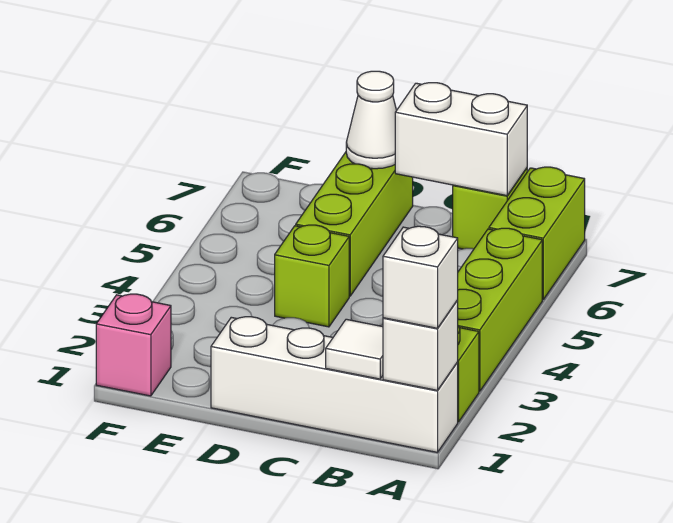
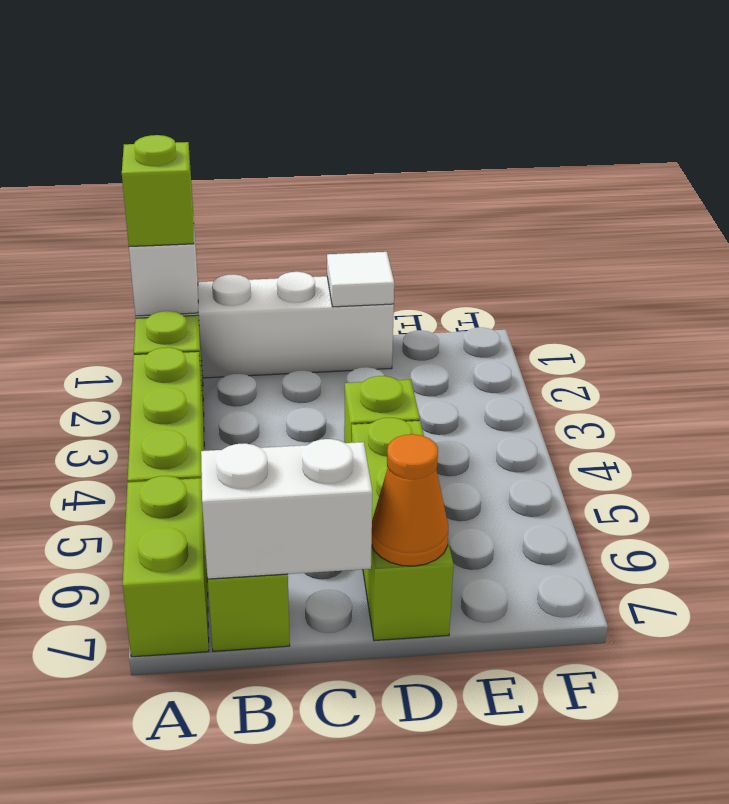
white brick A1 level 3 -> lime brick A1 level 3
white tile B1 level 2 -> white tile D1 level 2
white cone D7 level 2 -> orange cone D7 level 2
pink brick F1 level 1 -> none

